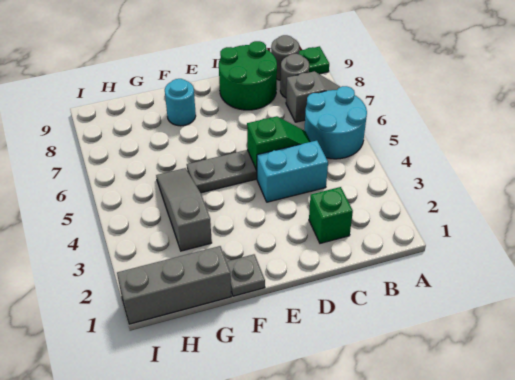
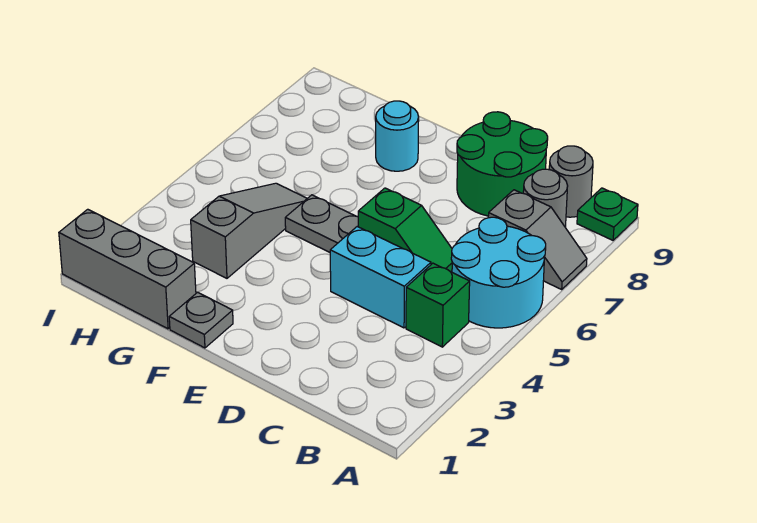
green brick C2 level 1 -> green brick B4 level 1

